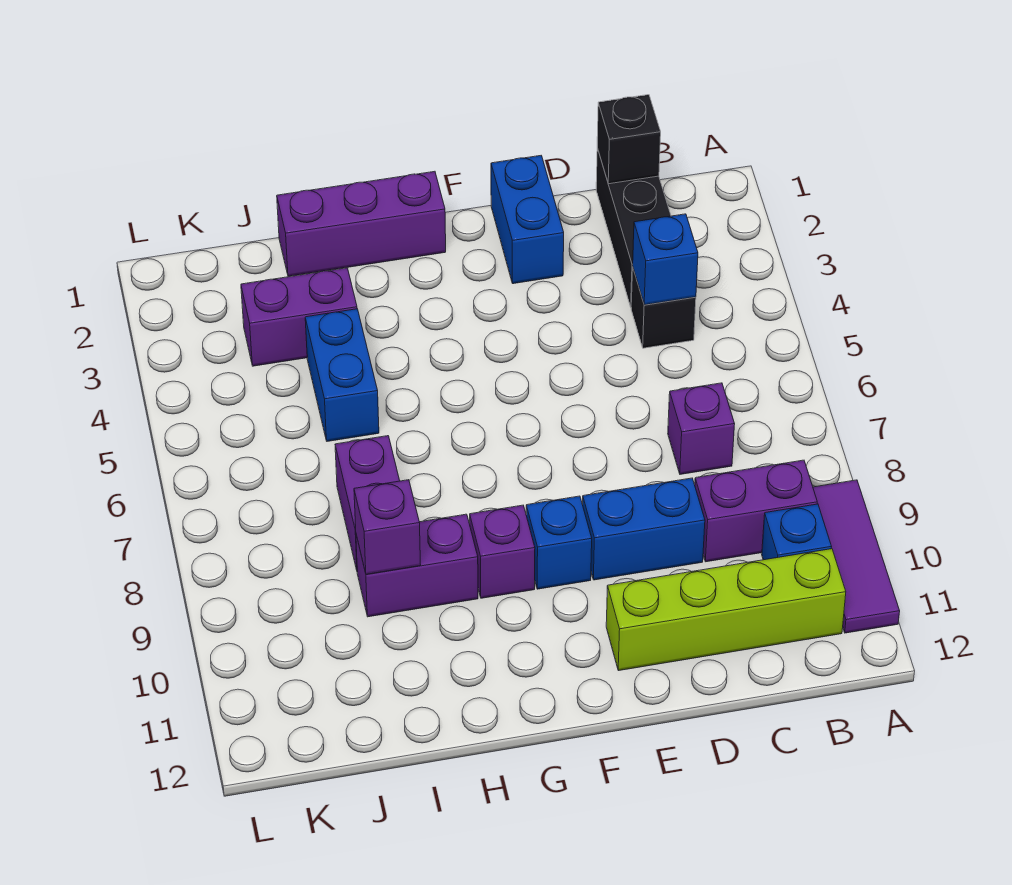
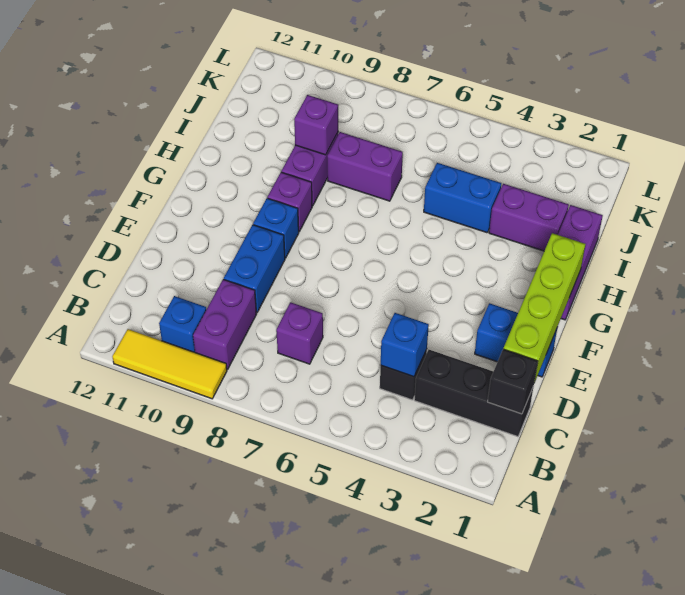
purple tile A9:A11 level 1 -> yellow tile A9:A11 level 1
lime brick B11:E11 level 1 -> lime brick D1:G1 level 2
purple brick I3:J3 level 1 -> purple brick I2:I3 level 1

